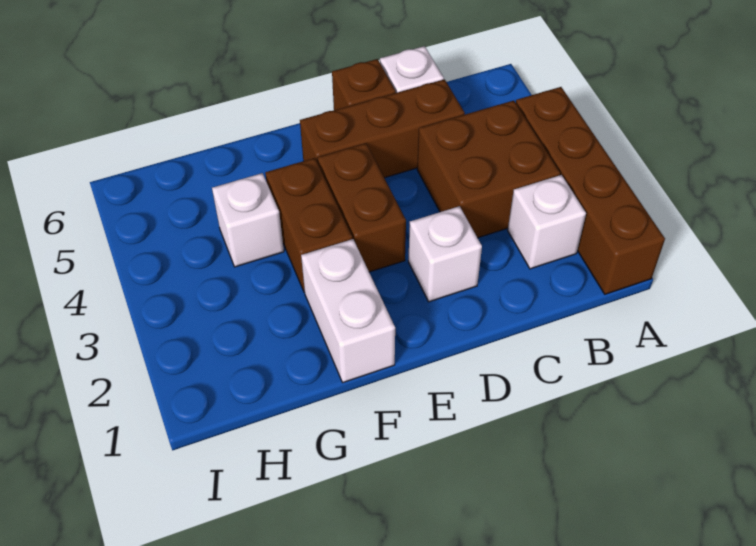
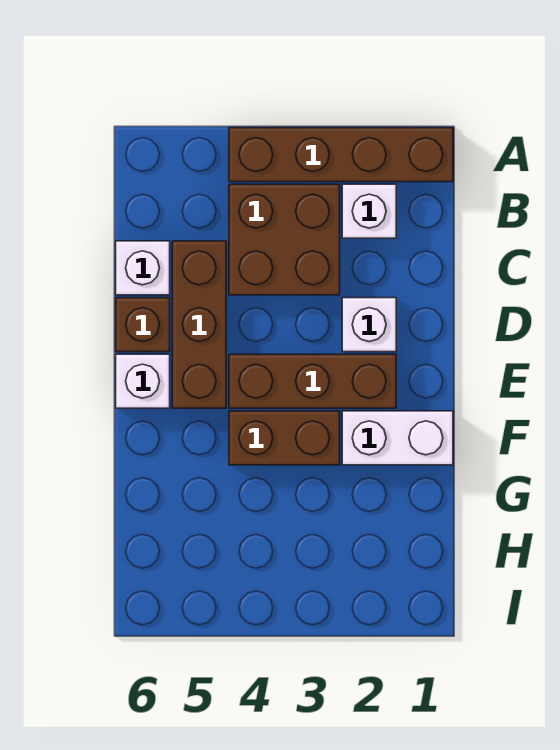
brown brick E3:E4 level 1 -> brown brick E2:E4 level 1
white brick G4 level 1 -> white brick E6 level 1

